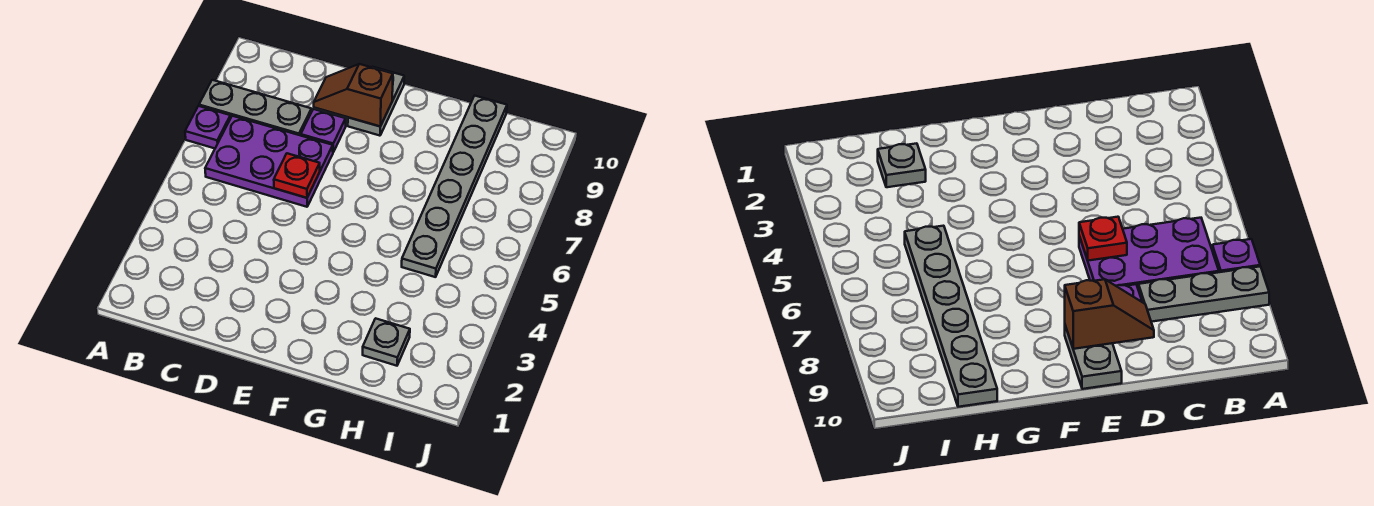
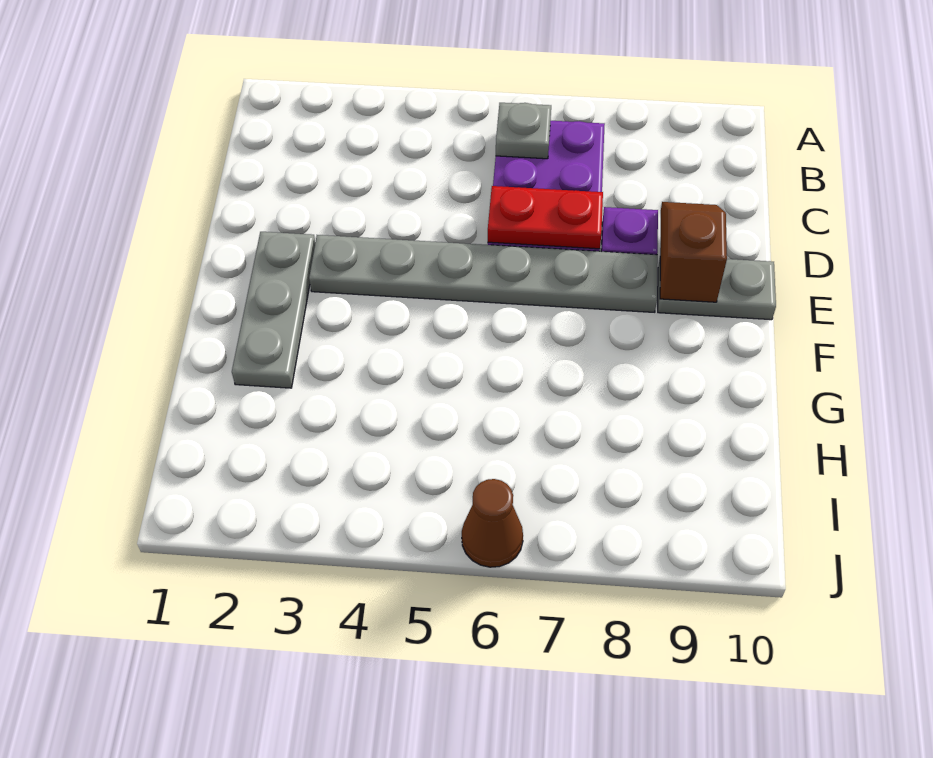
purple plate A7 level 1 -> none
grey plate A8:C8 level 1 -> grey plate E2:G2 level 1
red plate D6 level 2 -> red plate D6:D7 level 2
grey plate H2 level 1 -> grey plate B6 level 2
grey plate H5:H10 level 1 -> grey plate E3:E8 level 1
none -> brown cone J6 level 1

